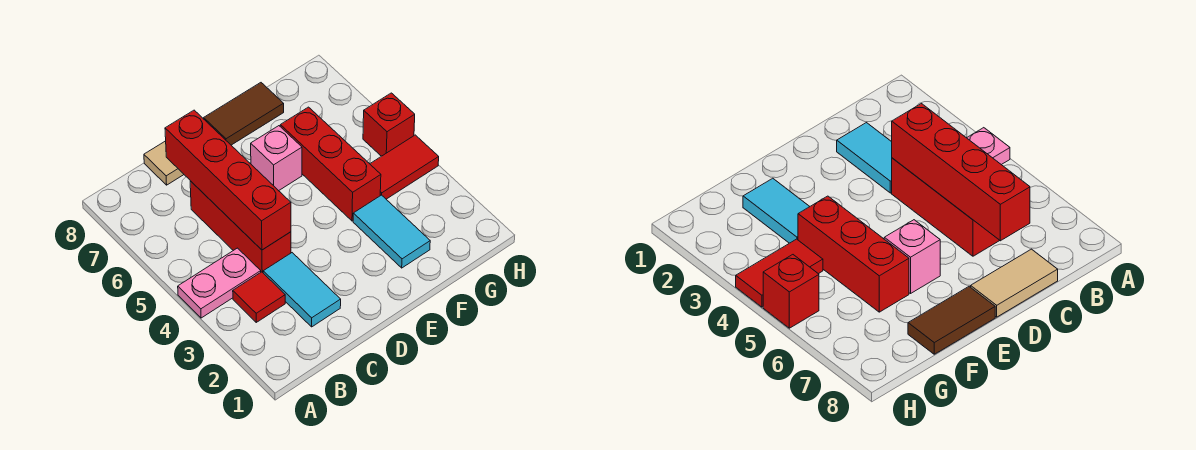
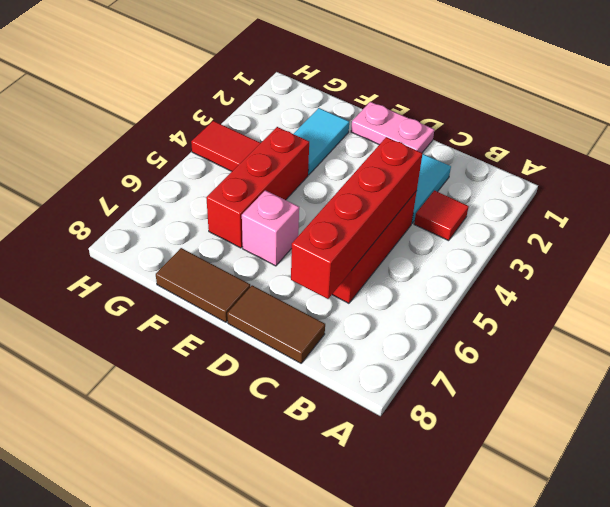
pink plate A4:B4 level 1 -> pink plate D1:E1 level 1
tan tile C8:D8 level 1 -> brown tile C8:D8 level 1
red brick H5 level 1 -> none

